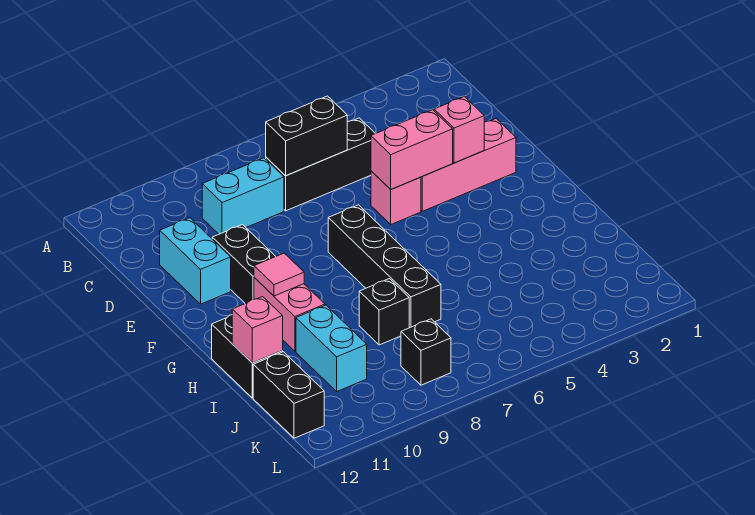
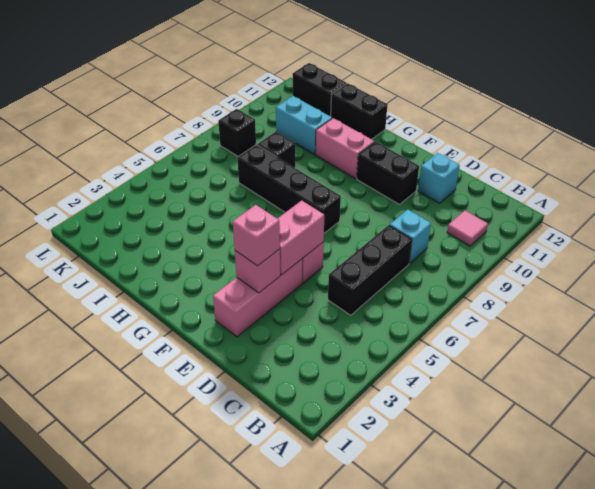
black brick C6:C7 level 2 -> none
cyan brick C8:C9 level 1 -> cyan brick C8 level 1
cyan brick D11:E11 level 1 -> cyan brick D11 level 1
pink tile G10 level 2 -> pink tile B10 level 1
pink brick I12 level 2 -> pink brick E3 level 3

